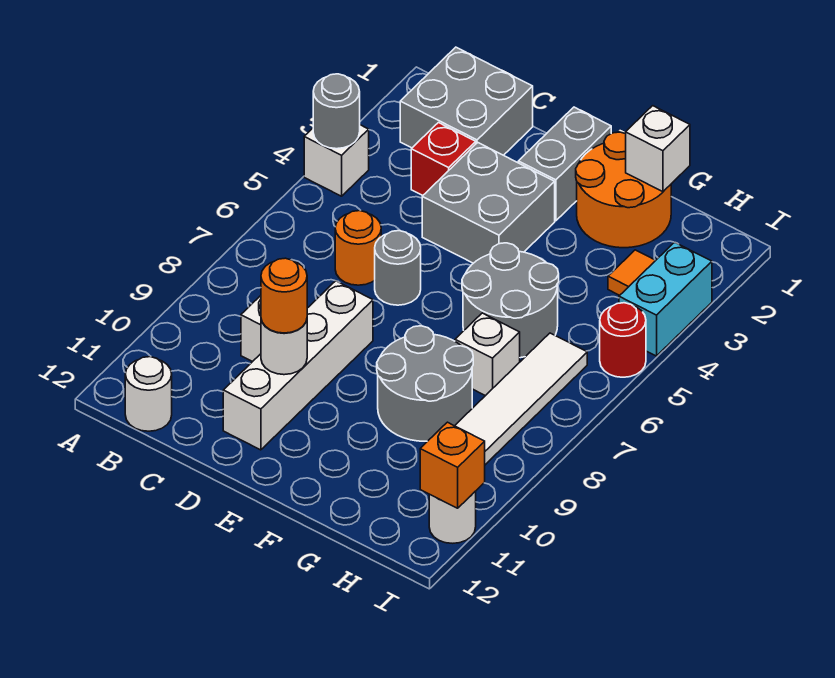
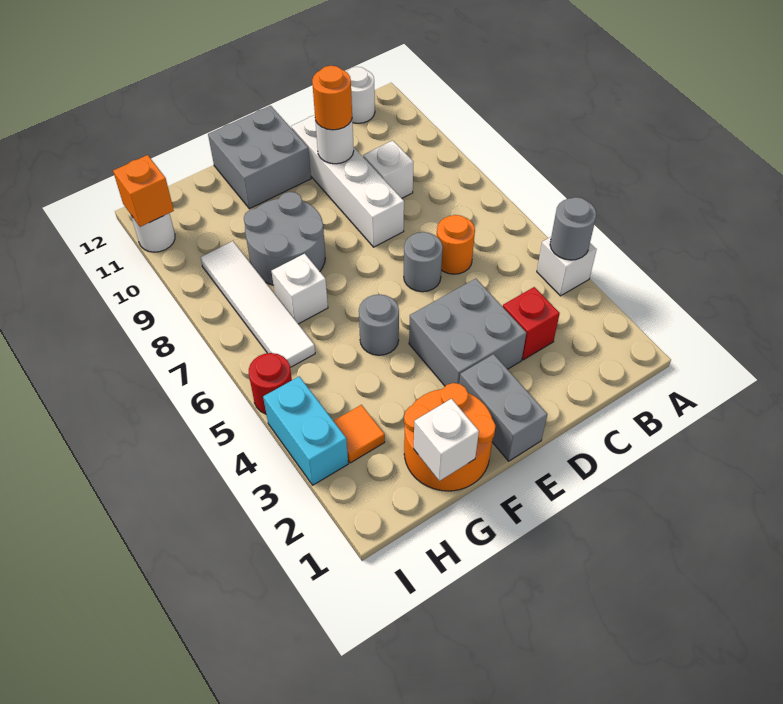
grey brick B1:C2 level 1 -> grey brick E11:F12 level 1
grey round brick F5:G6 level 1 -> grey round brick F5 level 1

